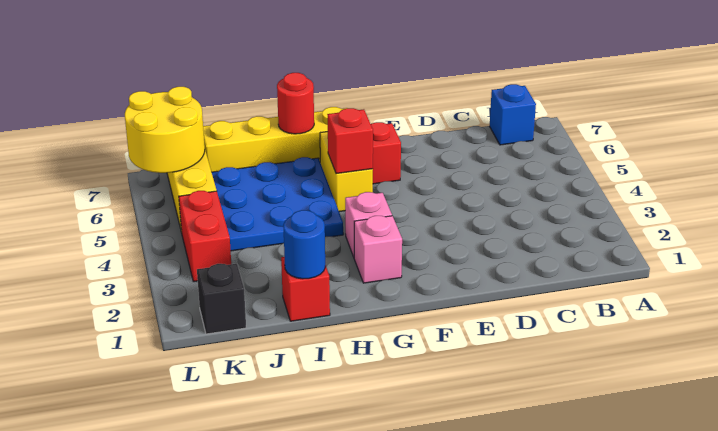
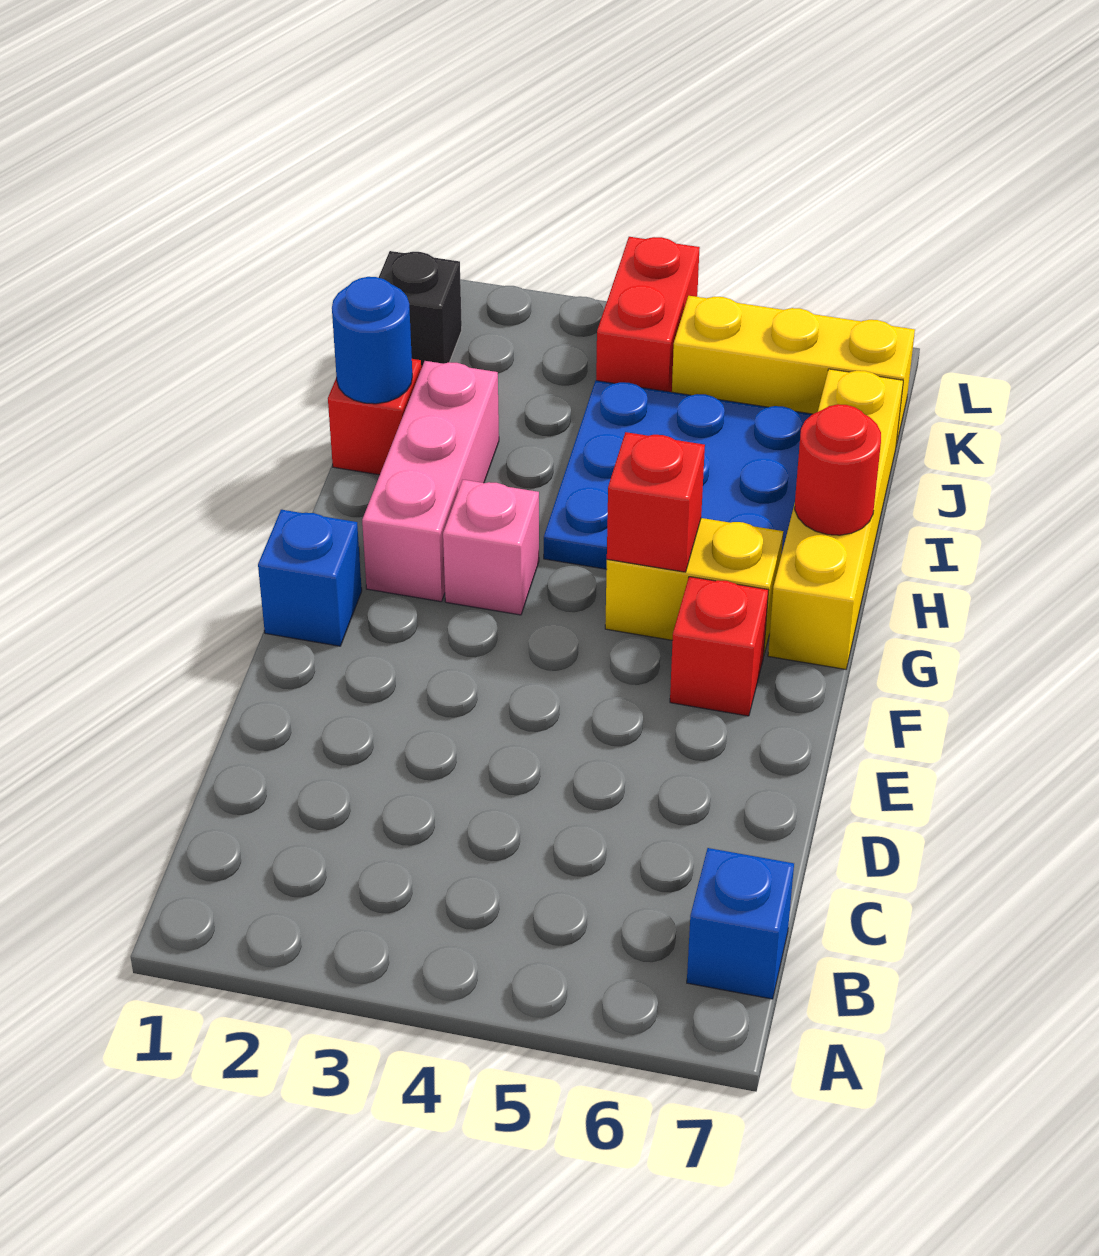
none -> blue brick F1 level 1
pink brick G2 level 1 -> pink brick G2:I2 level 1
red brick K3:K4 level 1 -> red brick K4:L4 level 1
yellow round brick K6:L7 level 2 -> none

